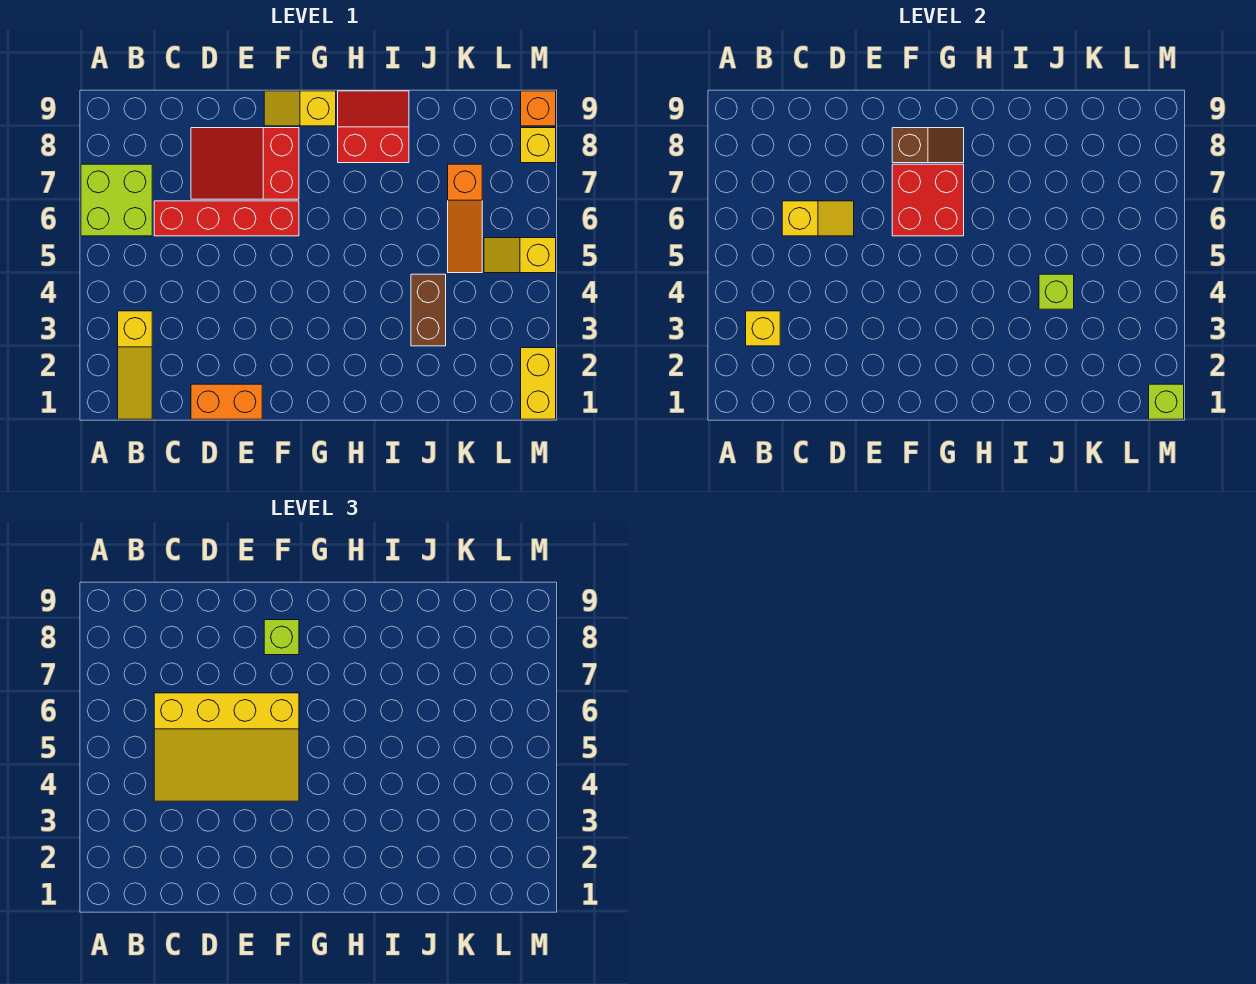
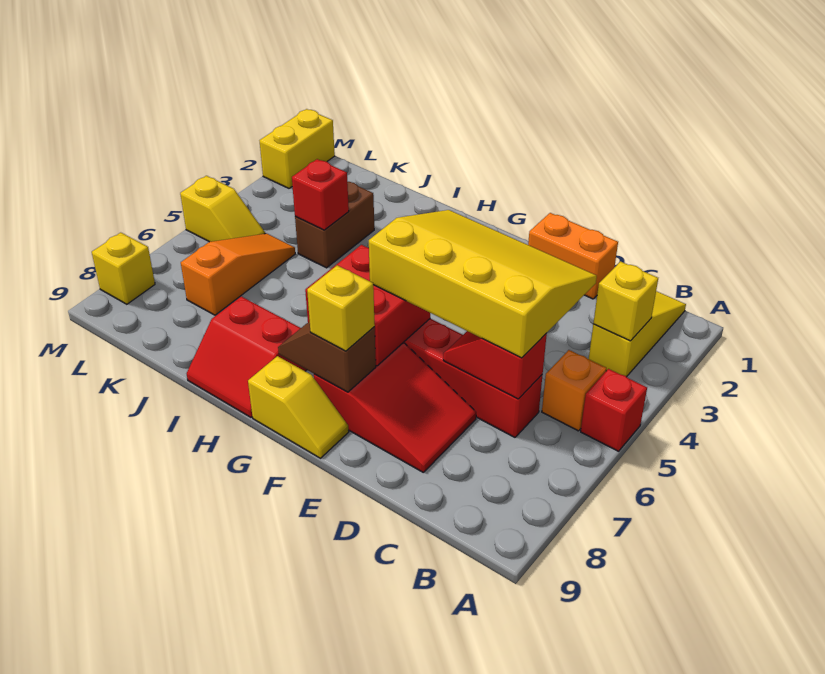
none -> red brick A5 level 1
lime brick A6:B7 level 1 -> none
yellow slope C6:D6 level 2 top C -> red slope C6:D6 level 2 top C
lime brick F8 level 3 -> yellow brick F8 level 3
lime brick J4 level 2 -> red brick J4 level 2
lime brick M1 level 2 -> none
orange brick M9 level 1 -> orange brick B5 level 1

